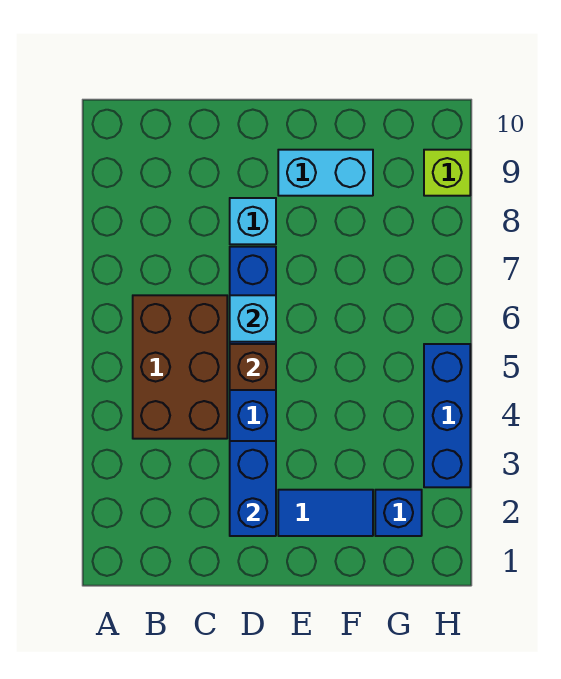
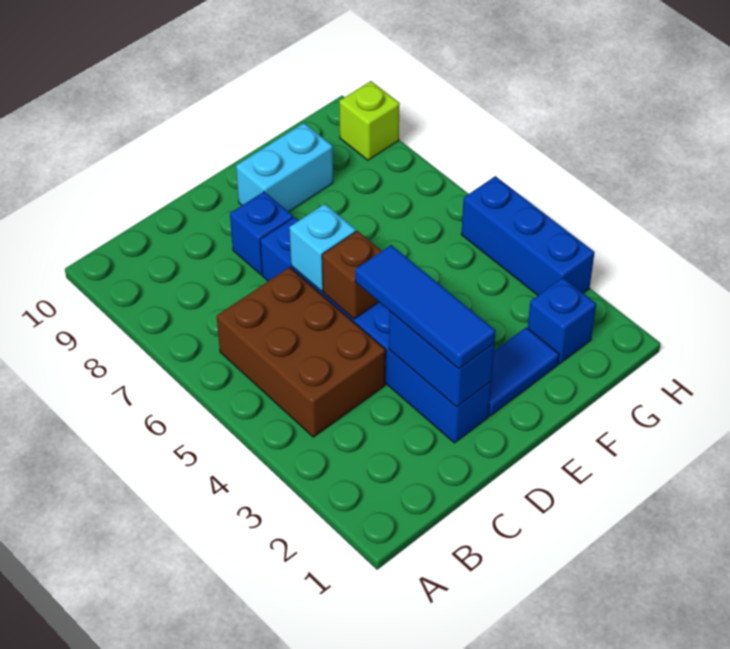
none -> blue tile D2:D4 level 3
cyan brick D8 level 1 -> blue brick D8 level 1

